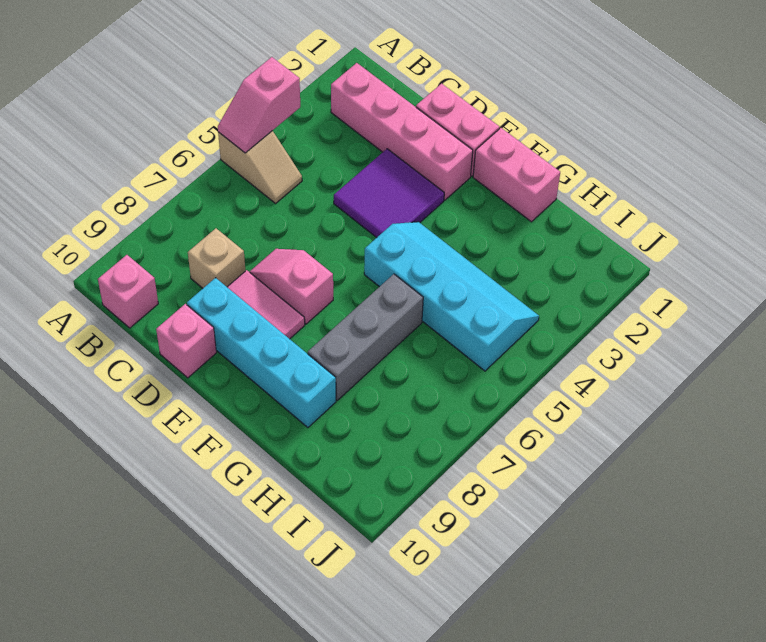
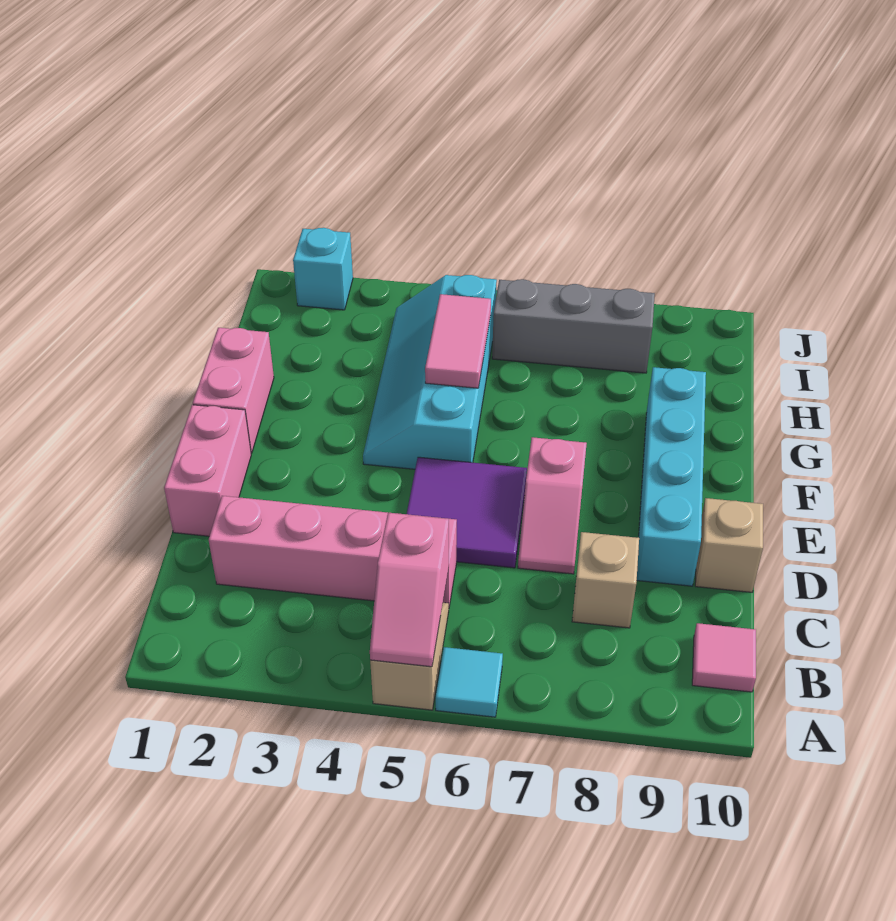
pink slope A4:A5 level 2 top 4 -> pink slope A5:B5 level 2 top B
none -> cyan tile A6 level 1
pink brick B2:E2 level 1 -> pink brick C2:C5 level 1
pink brick B10 level 1 -> pink tile B10 level 1
purple tile D3:E4 level 1 -> purple tile D5:E6 level 1
pink tile D8:E8 level 1 -> pink tile G5:H5 level 2
pink brick D10 level 1 -> tan brick D10 level 1
grey brick G6:G8 level 1 -> grey brick I6:I8 level 1
none -> cyan brick J2 level 1

